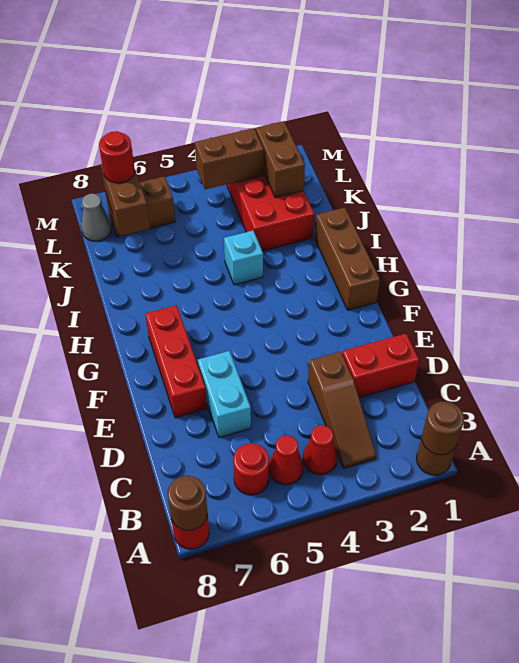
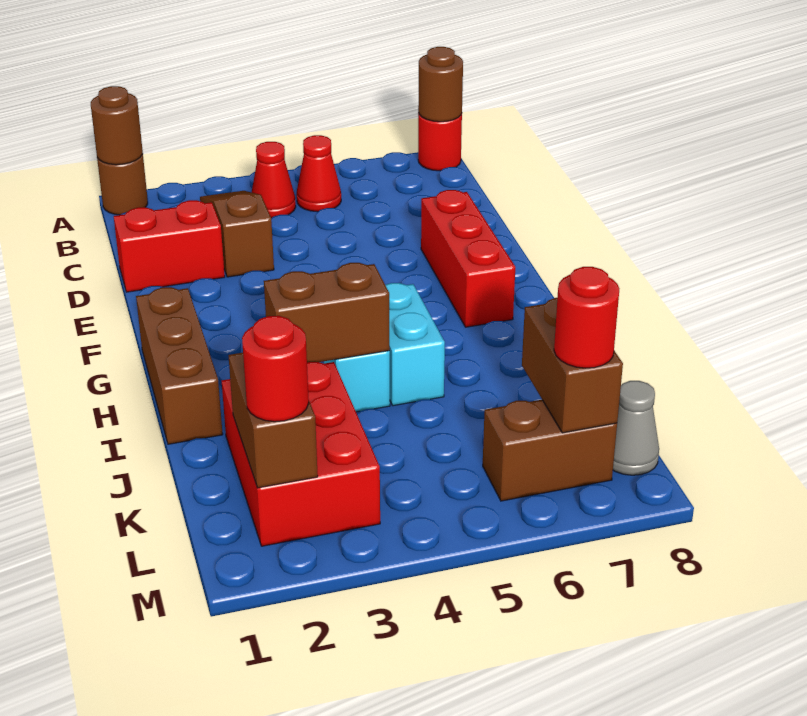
red round brick B6 level 1 -> red round brick L2 level 3
cyan brick D6:E6 level 1 -> cyan brick H5:I5 level 1
brown brick L3:L4 level 2 -> brown brick I3:I4 level 2

